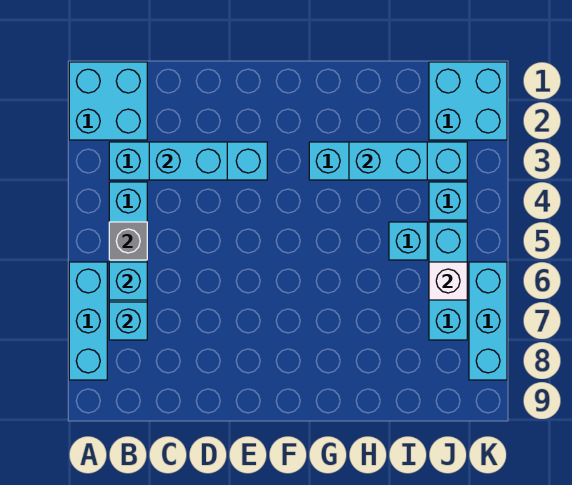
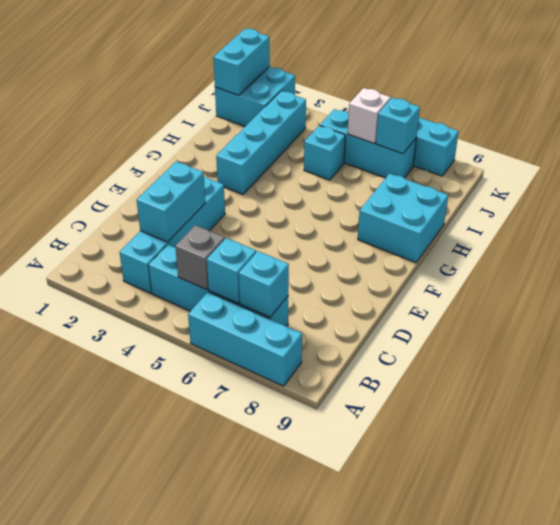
cyan brick A1:B2 level 1 -> cyan brick G8:H9 level 1
cyan brick H3:I3 level 2 -> cyan brick J1:K1 level 2
cyan brick J4 level 1 -> cyan brick J7 level 2

